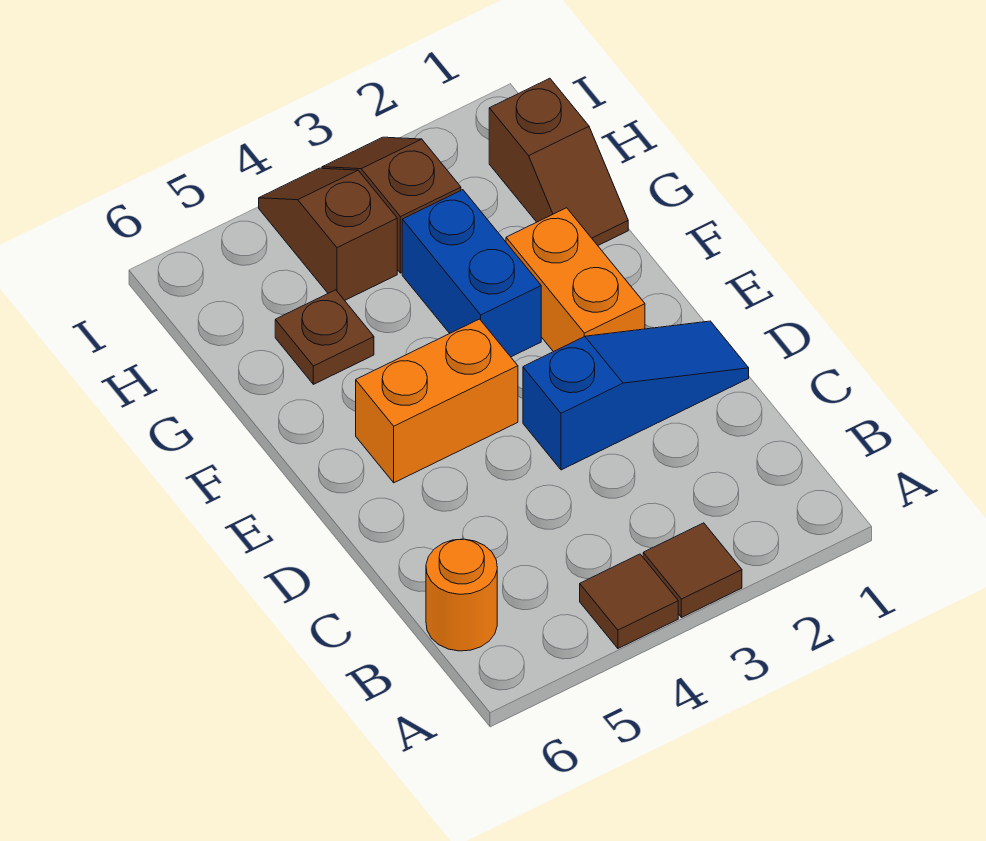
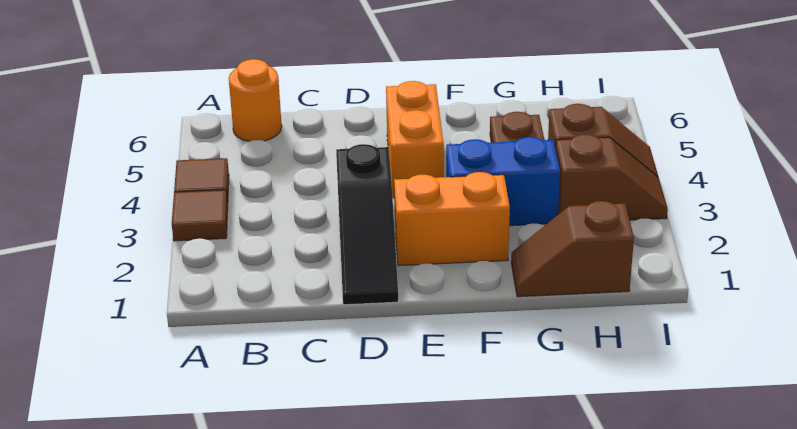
blue slope D1:D3 level 1 top 3 -> black slope D1:D3 level 1 top 3

